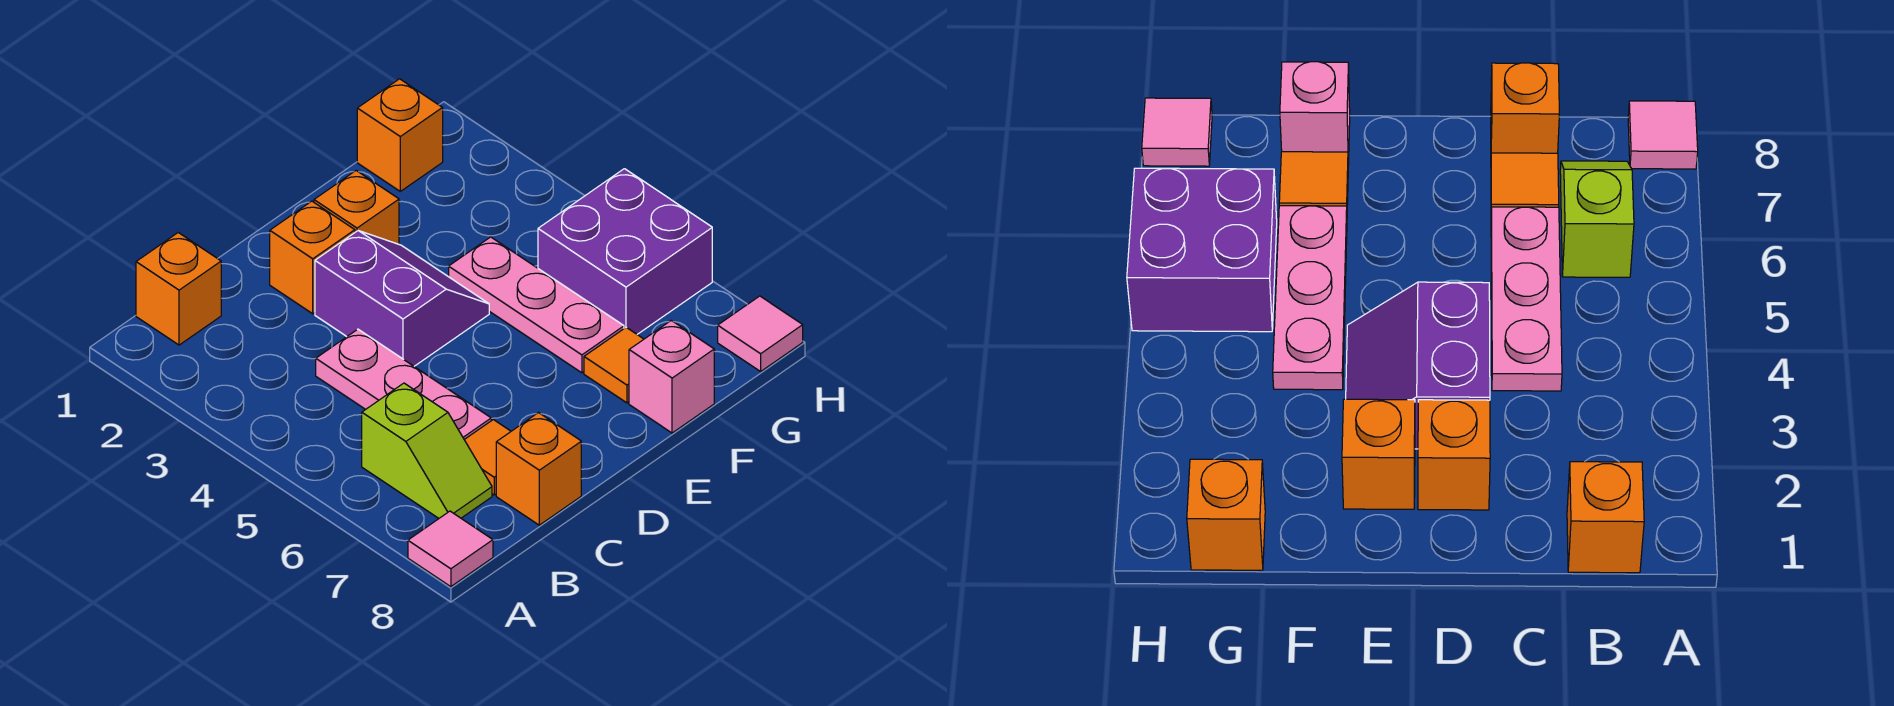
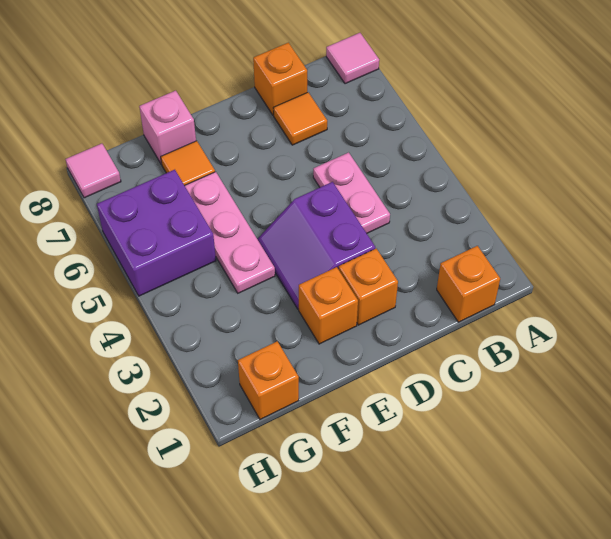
lime slope B6:B7 level 1 top 6 -> none
pink plate C4:C6 level 1 -> pink plate C4:C5 level 1

